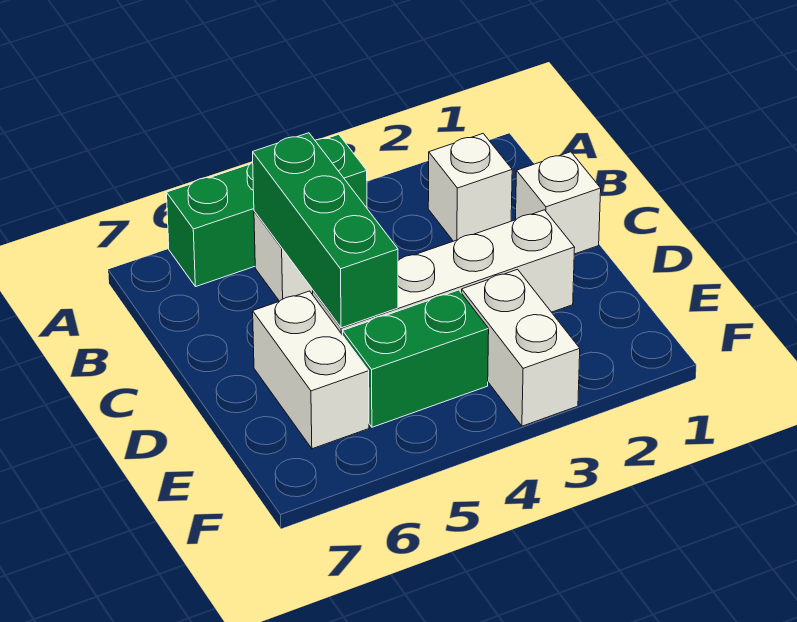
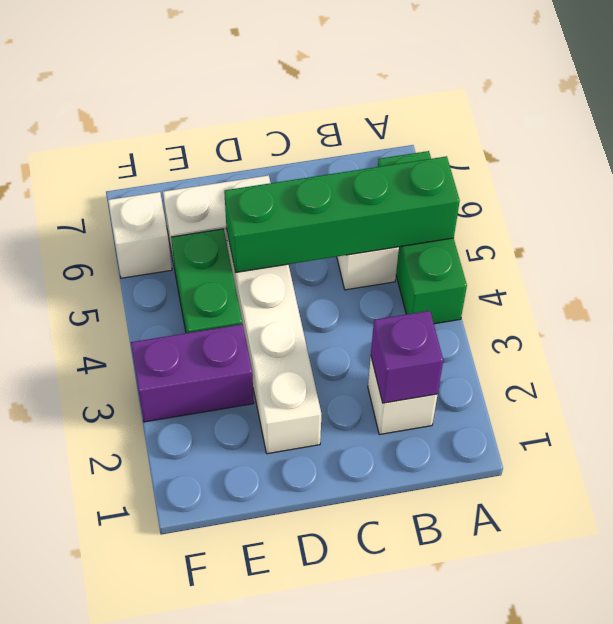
none -> purple brick B2 level 2
green brick B5:D5 level 2 -> green brick A5:D5 level 2
white brick C1 level 1 -> white brick F6 level 1
white brick E3:F3 level 1 -> purple brick E3:F3 level 1

